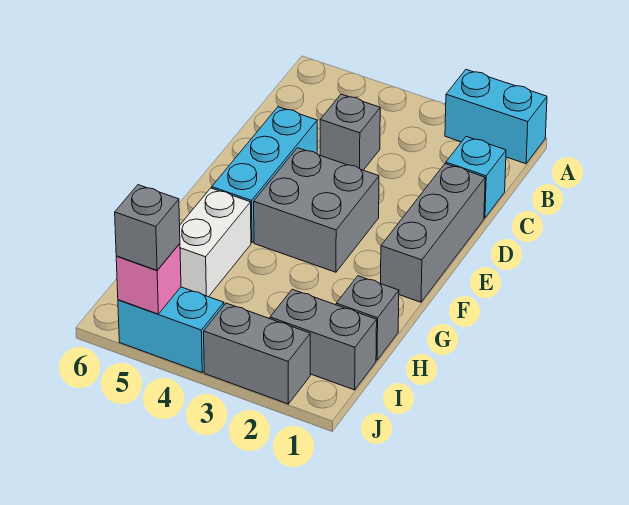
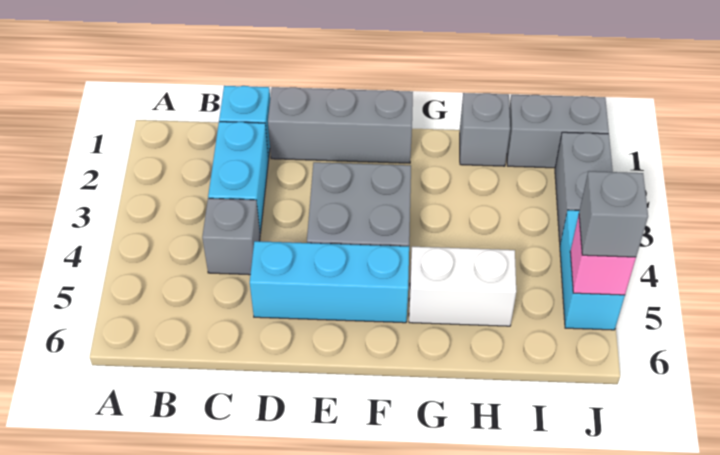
cyan brick A1:A2 level 1 -> cyan brick C2:C3 level 1
grey brick I1:I2 level 1 -> grey brick I1:J1 level 1

